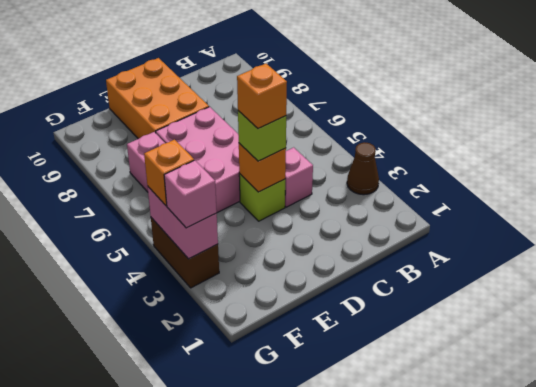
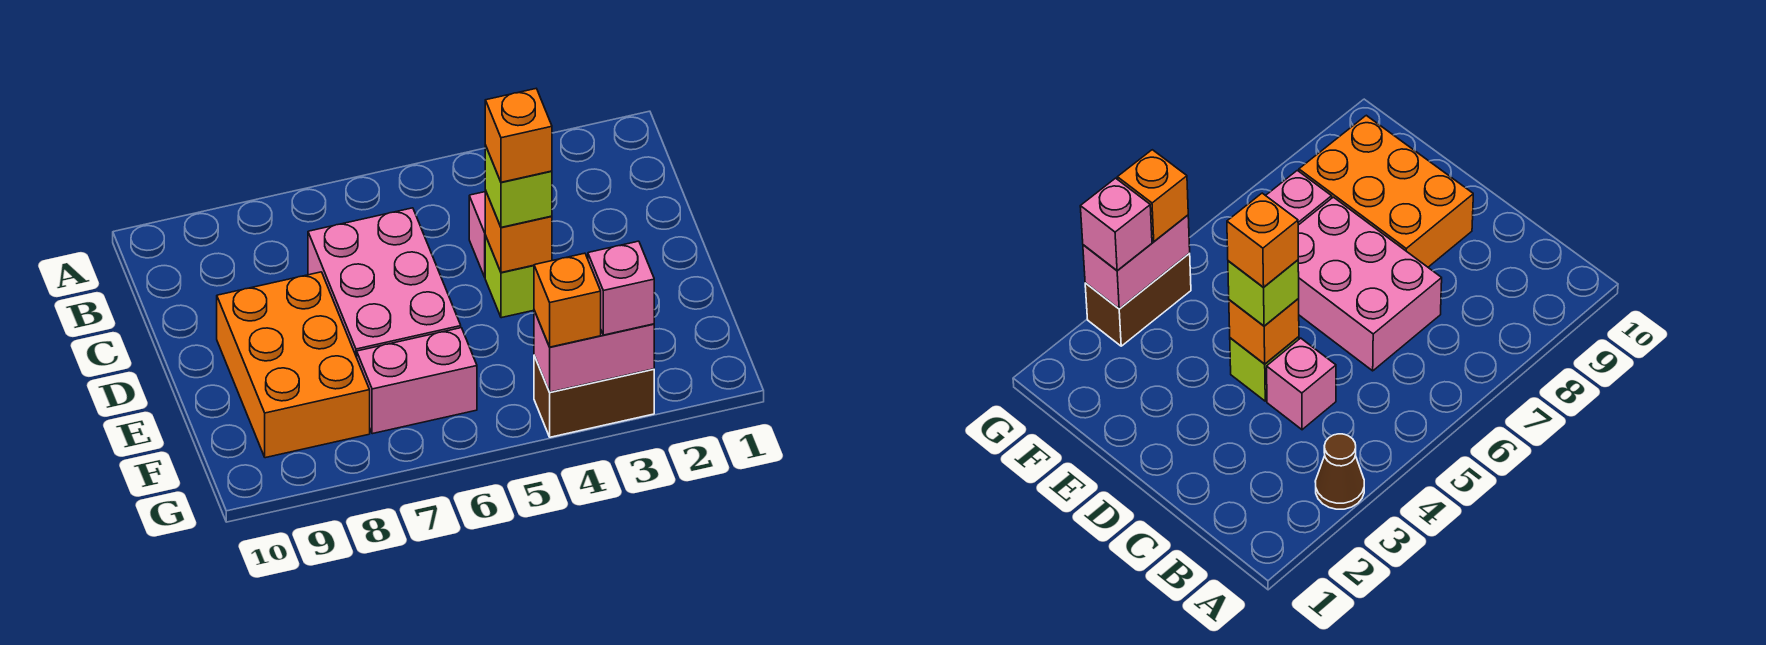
pink brick D5:E7 level 1 -> pink brick C6:E7 level 1
orange brick D8:E10 level 1 -> orange brick D8:F9 level 1

